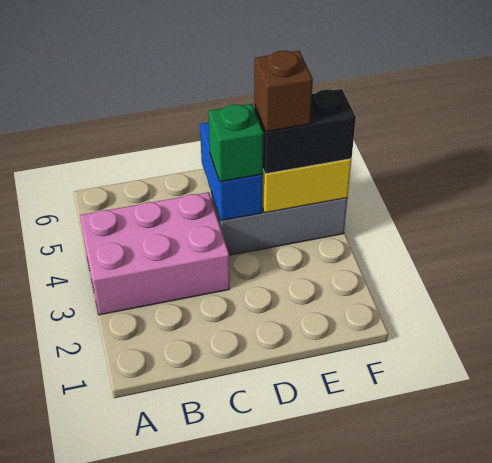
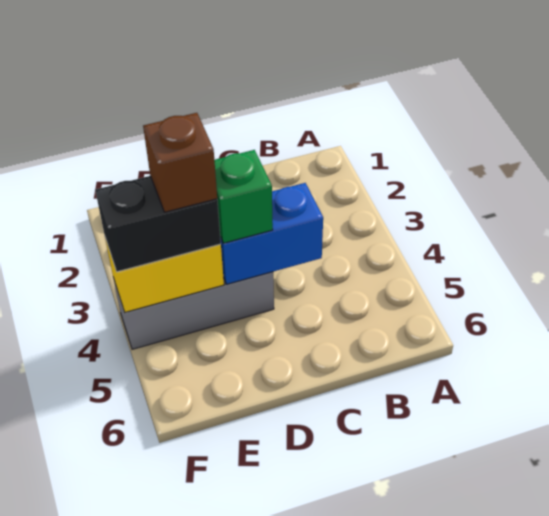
pink brick A3:C4 level 1 -> none
blue brick D4:D5 level 2 -> blue brick C4:D4 level 2

